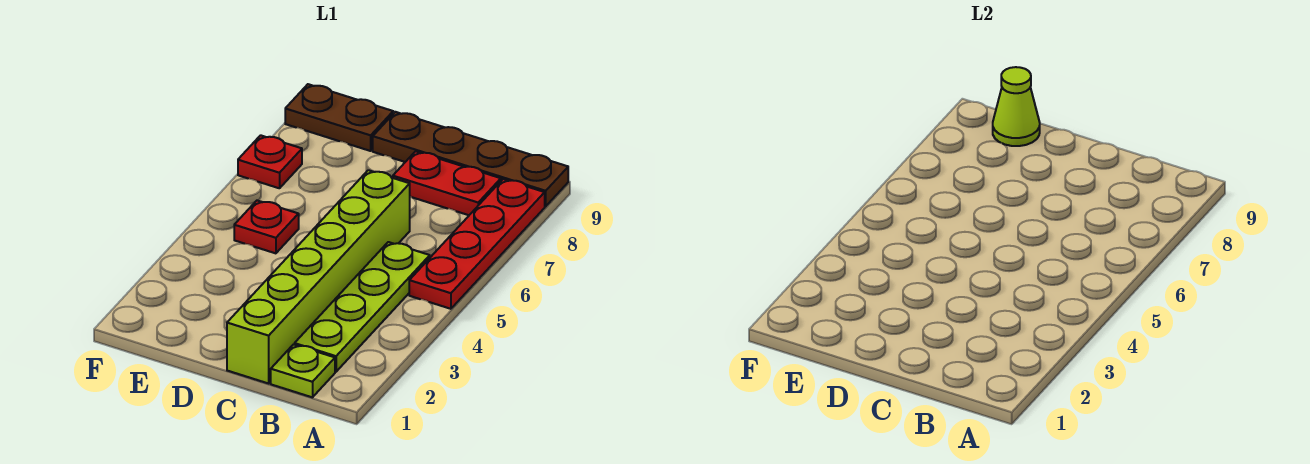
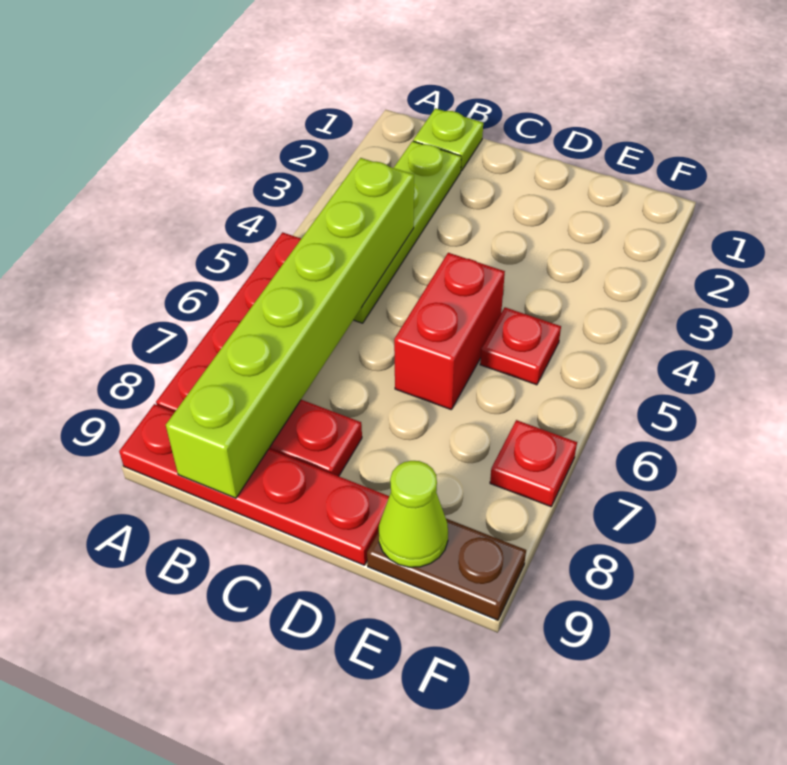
brown plate A9:D9 level 1 -> red plate A9:D9 level 1
lime brick C1:C6 level 1 -> lime brick B4:B9 level 2
none -> red brick D5:D6 level 1

